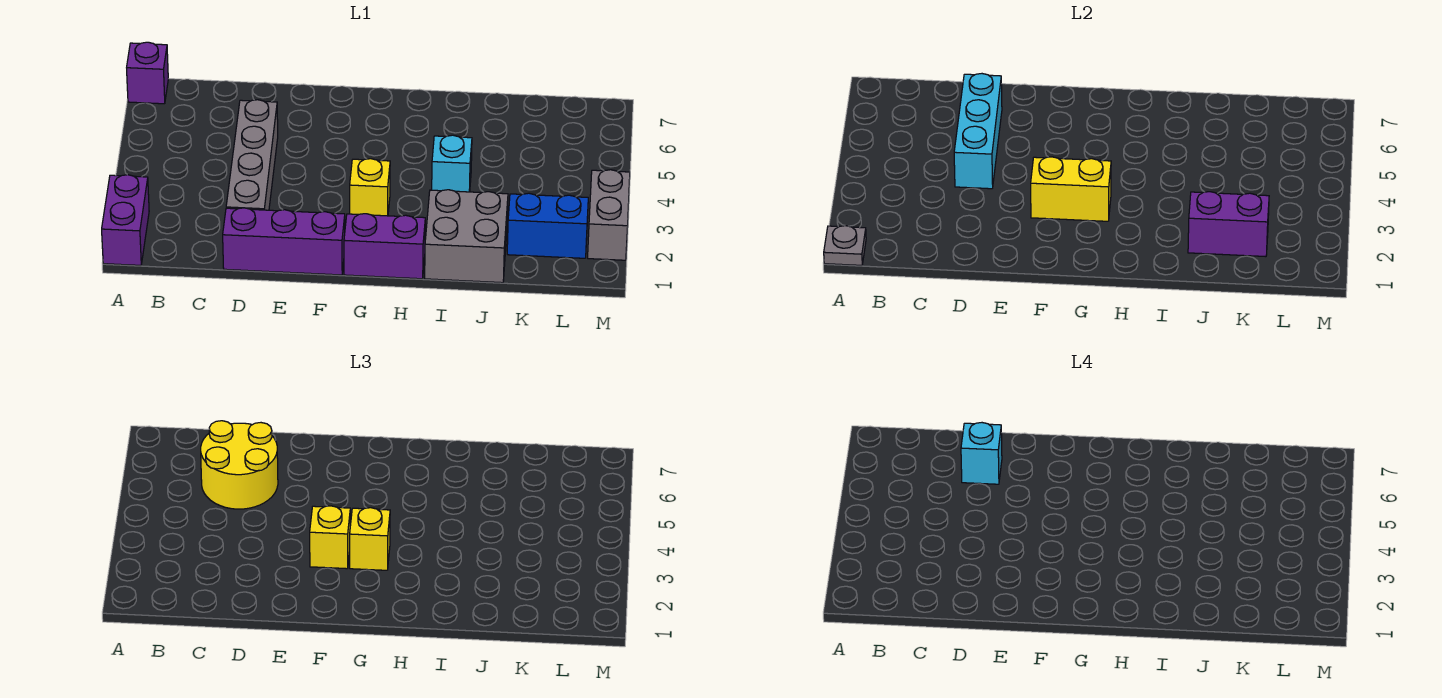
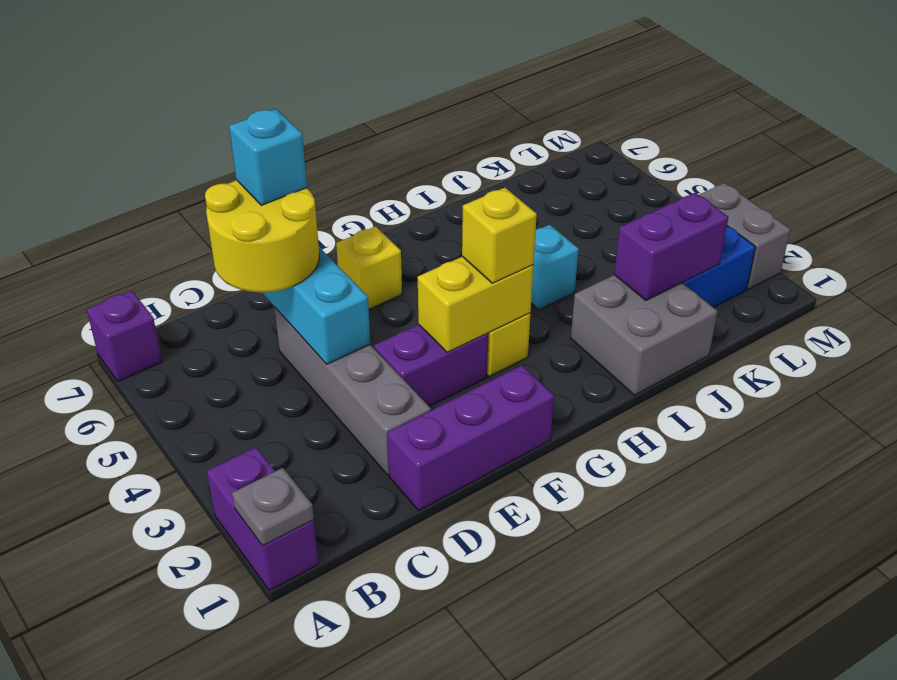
yellow brick F3 level 3 -> yellow brick F6 level 1
purple brick G1:H1 level 1 -> purple brick E3:F3 level 1

